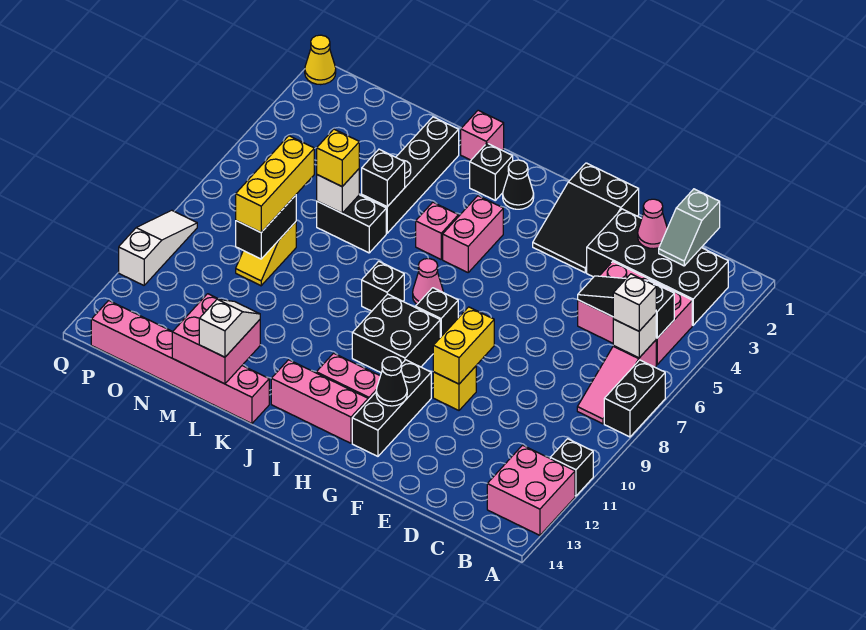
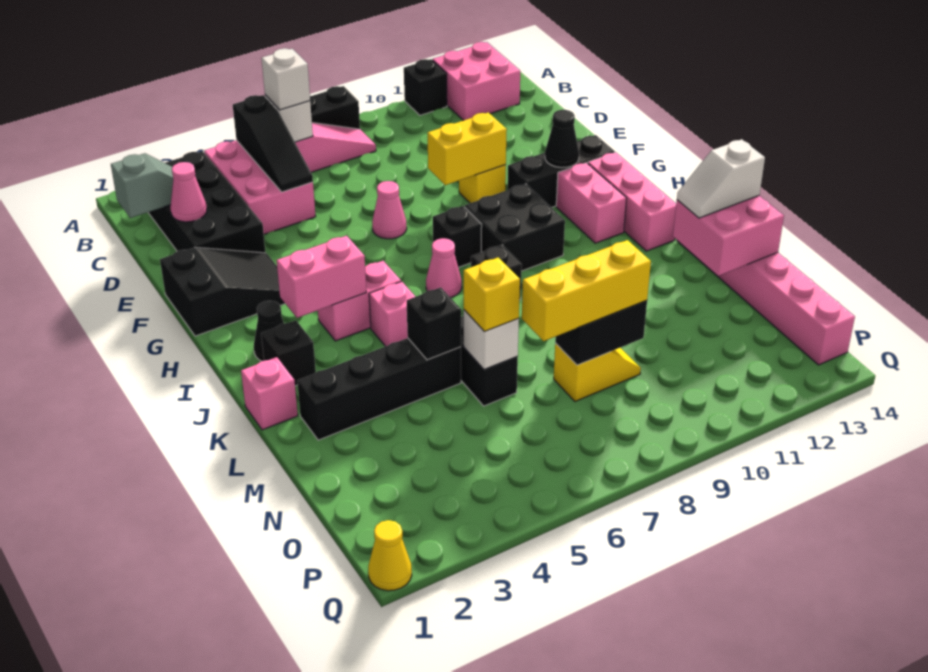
none -> pink cone F7 level 1
none -> pink brick I3:I4 level 2
white slope Q9:Q11 level 1 top 11 -> none

